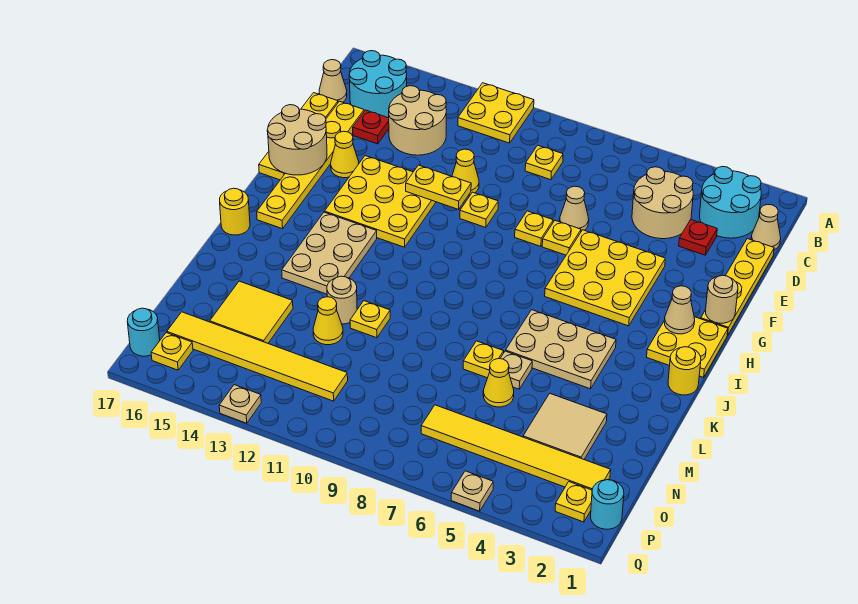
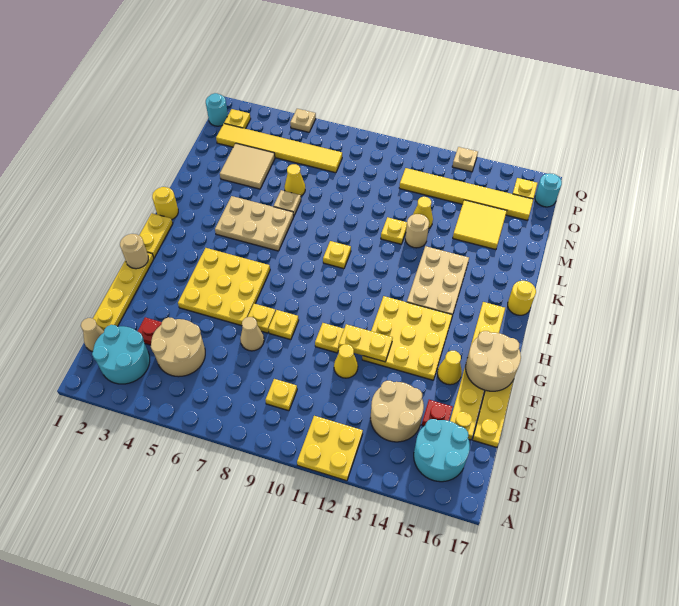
tan cone C17 level 1 -> none
yellow plate H1:I2 level 1 -> yellow plate H1:I1 level 1
tan cone H2 level 2 -> none
yellow plate L7 level 1 -> yellow plate J9 level 1

